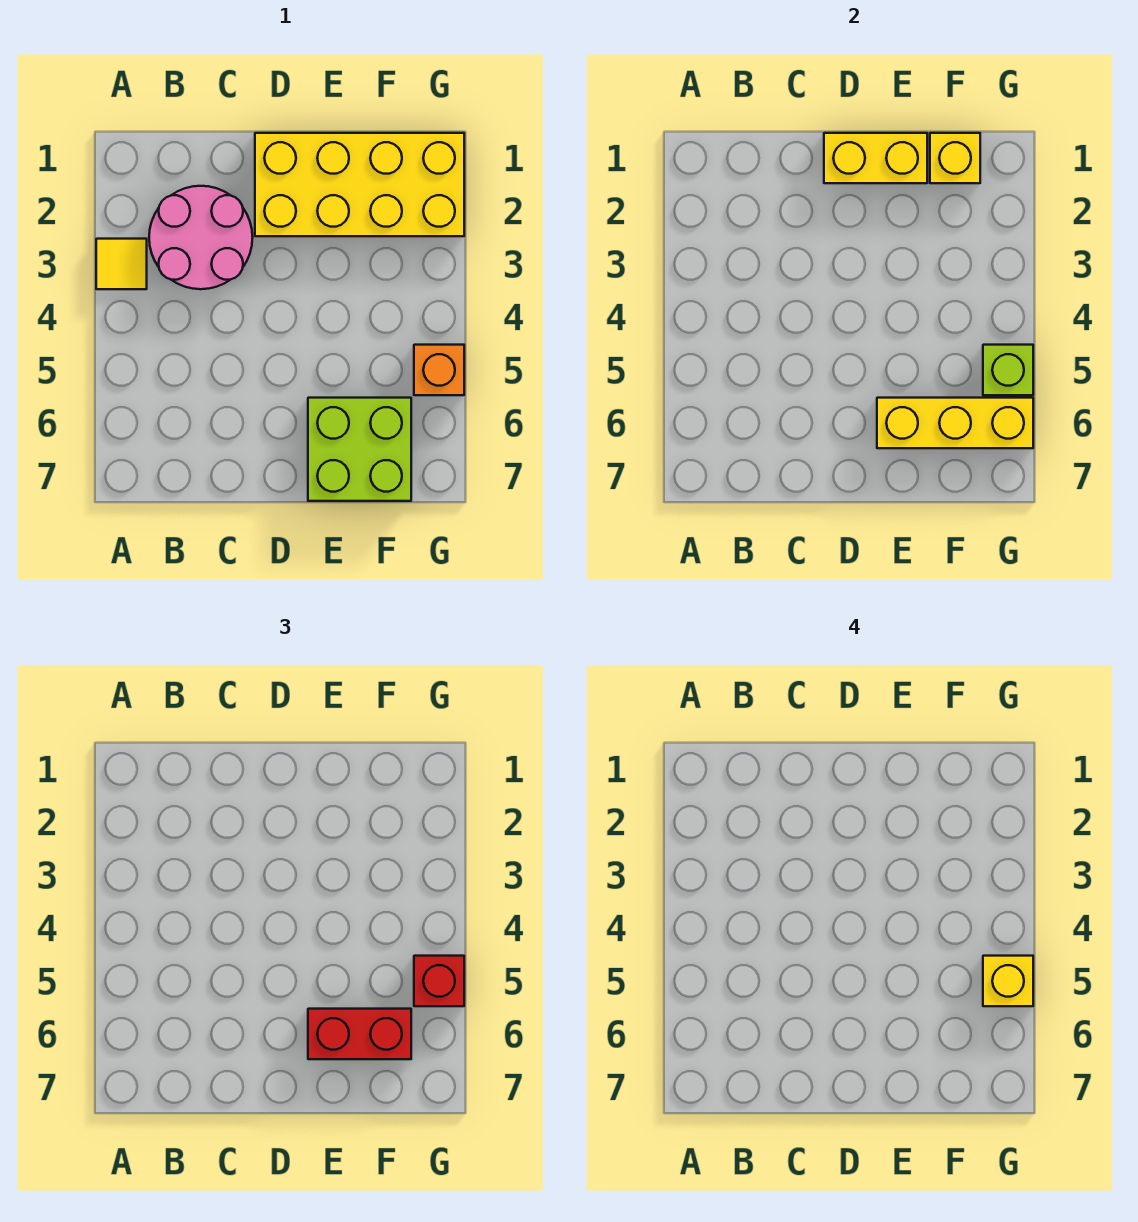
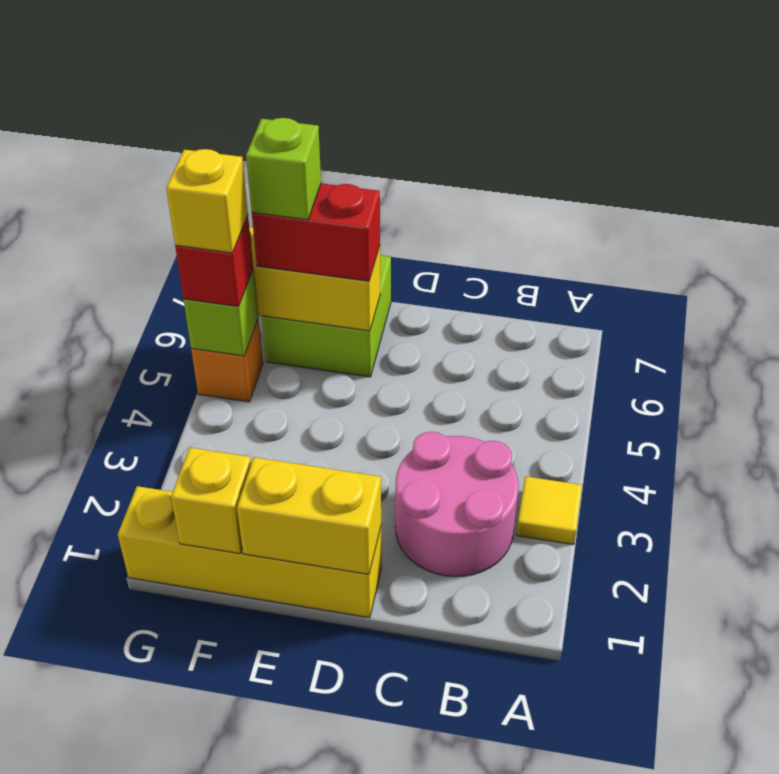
yellow brick D1:G2 level 1 -> yellow brick D1:G1 level 1
none -> lime brick F6 level 4

